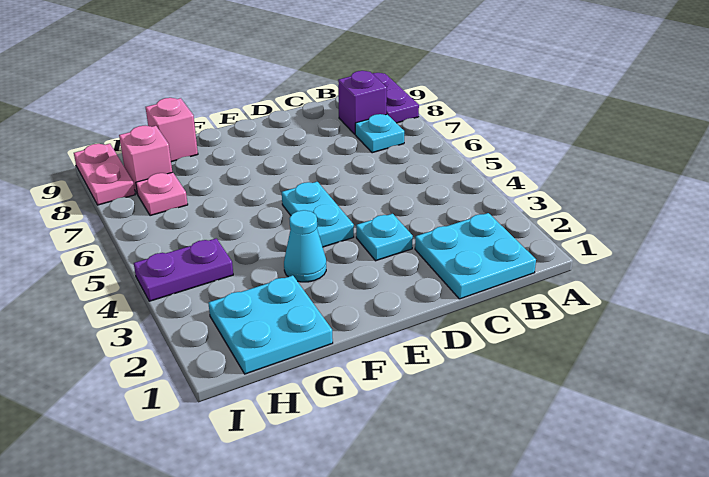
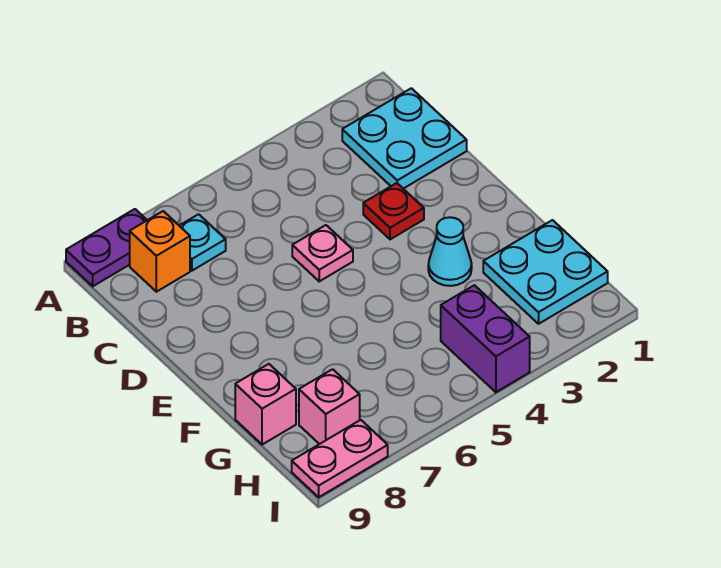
purple brick B8 level 1 -> orange brick B8 level 1
cyan plate D3 level 1 -> red plate D3 level 1
cyan plate E4:E5 level 1 -> none
purple plate H4:I4 level 1 -> purple brick H4:I4 level 1
pink plate H7 level 1 -> pink plate D5 level 1

